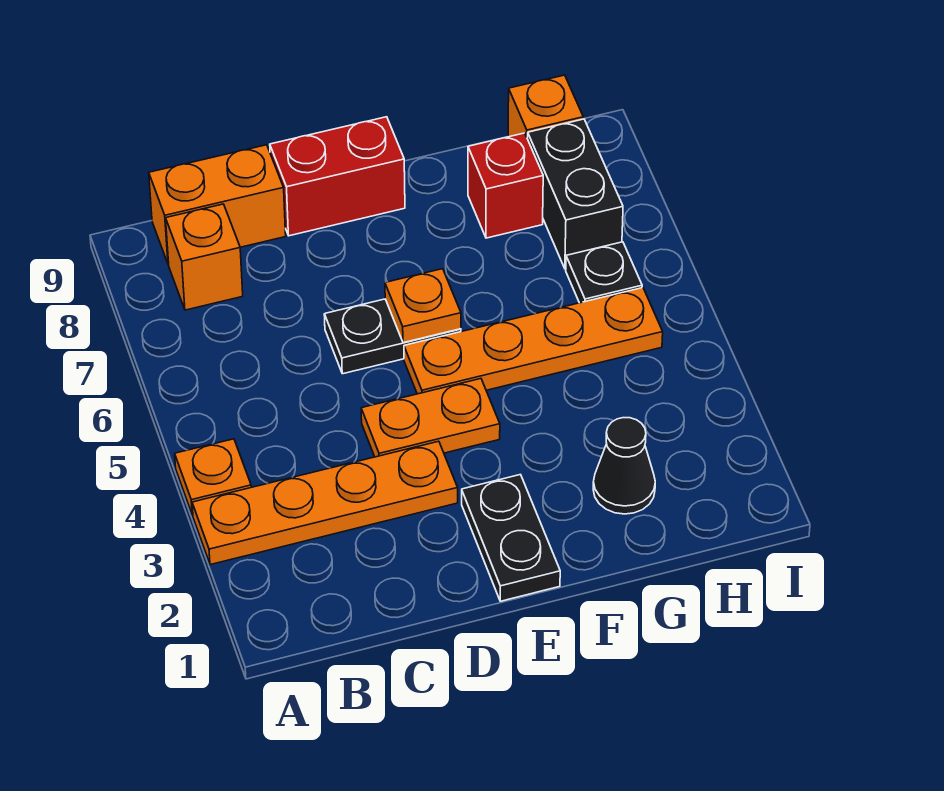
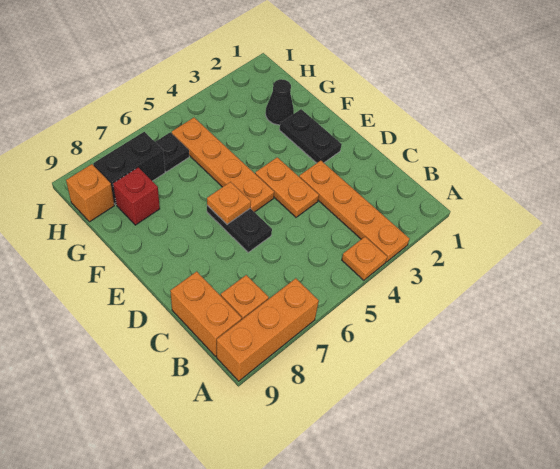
none -> orange brick A7:A9 level 1
red brick D9:E9 level 1 -> none
black plate E1:E2 level 1 -> black plate E2:F2 level 1

